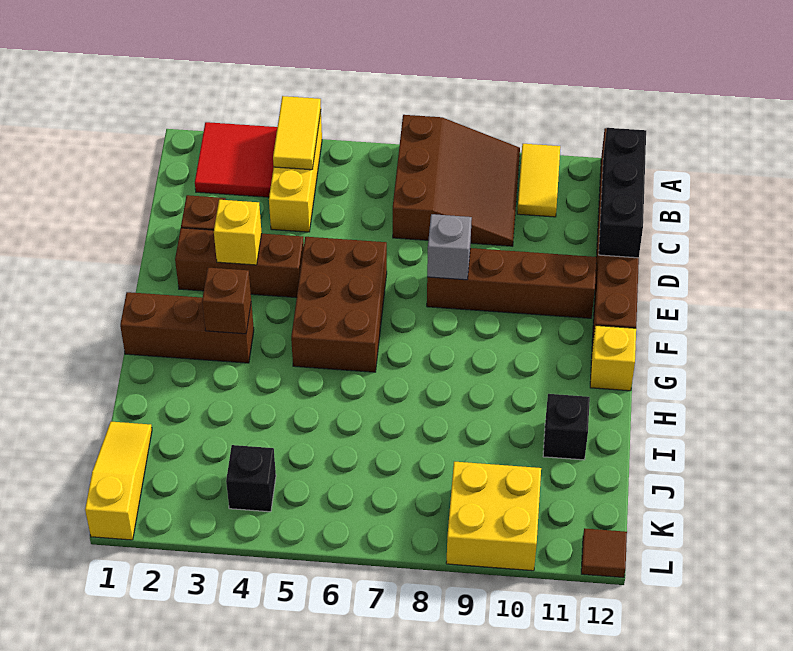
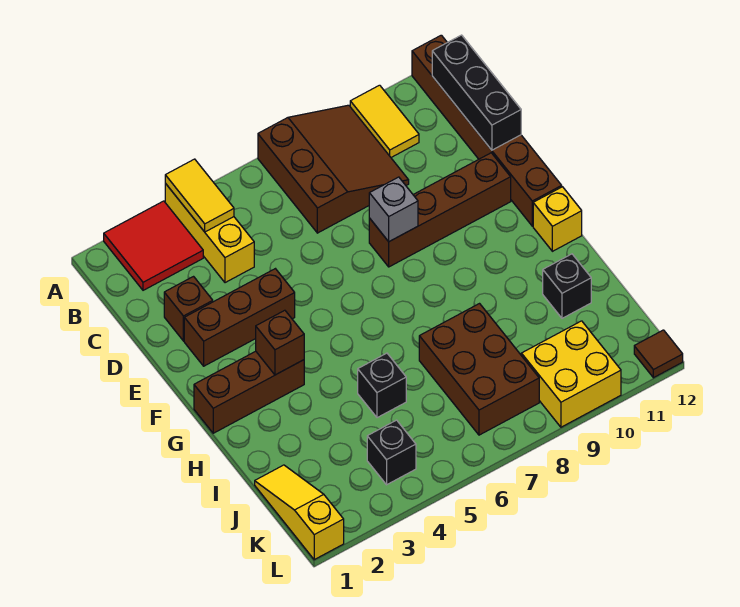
yellow brick E3 level 2 -> none
brown brick E5:G6 level 1 -> brown brick I7:K8 level 1
none -> black brick I5 level 1

